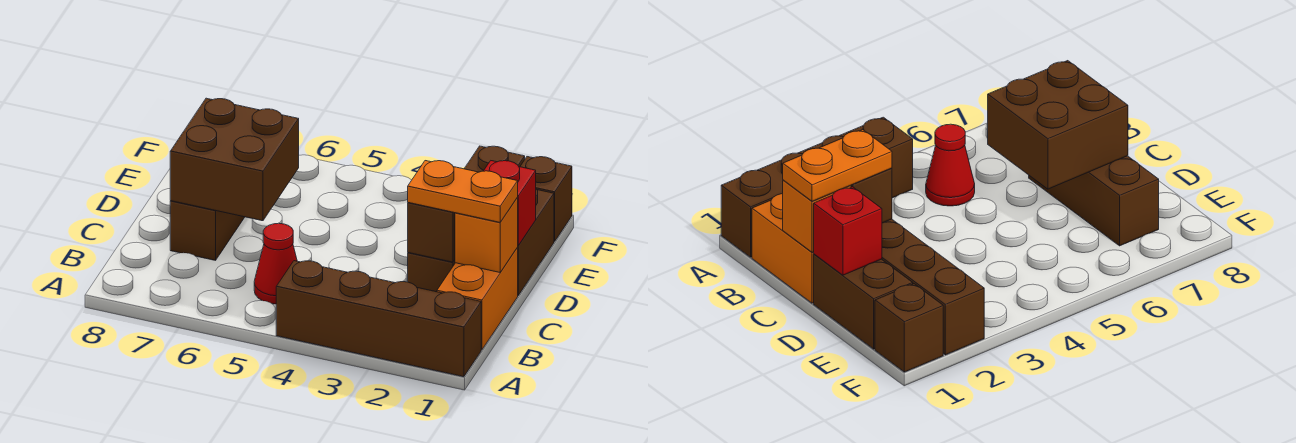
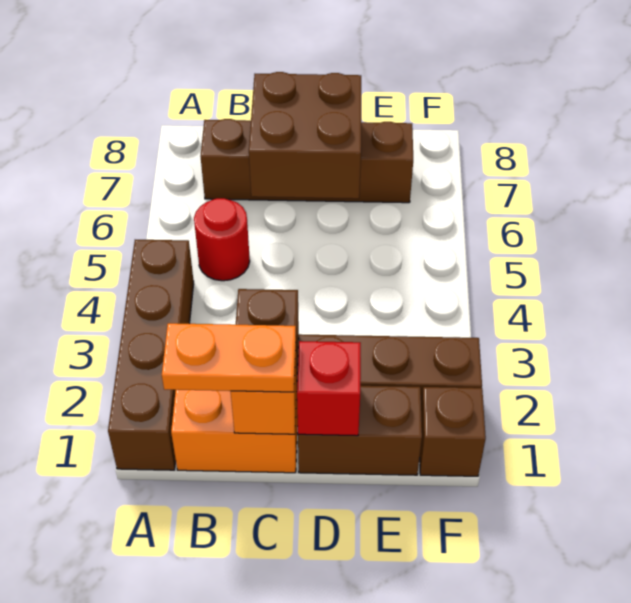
red cone B5 level 1 -> red round brick B5 level 1
orange plate C1:C2 level 3 -> orange plate B1:C1 level 3
brown brick C7:E7 level 1 -> brown brick B7:E7 level 1

